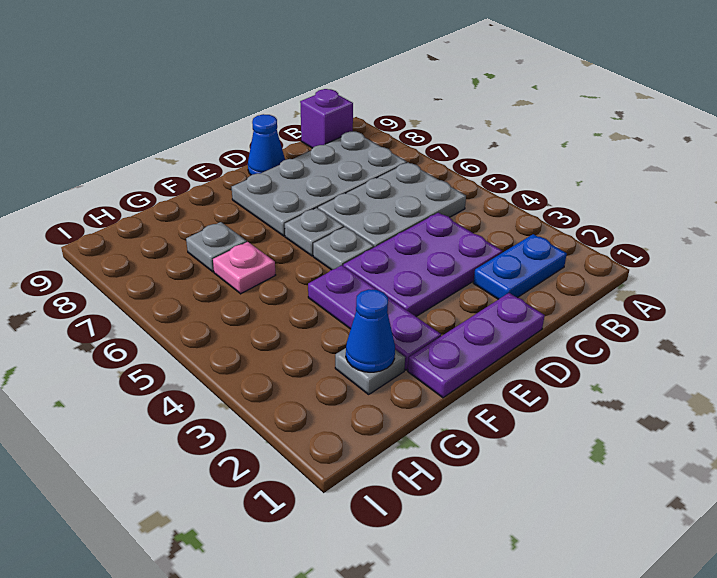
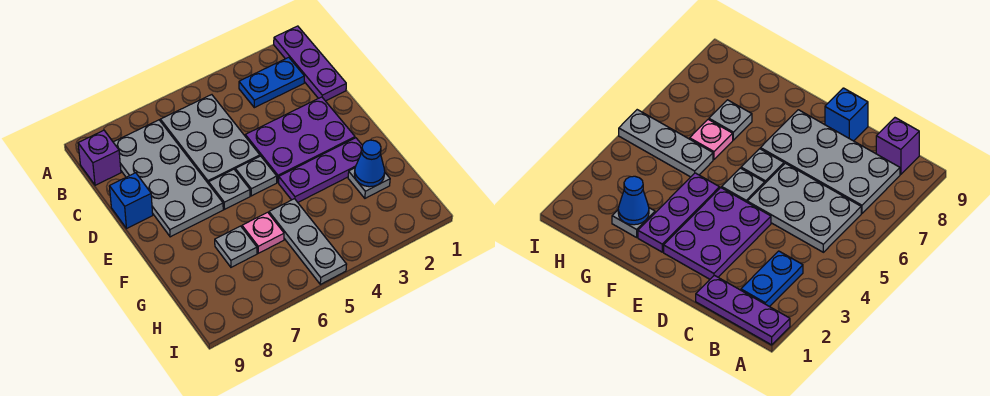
blue plate B2:C2 level 1 -> blue plate B2:B3 level 1
purple plate C3:E4 level 1 -> purple plate D2:E4 level 1
purple plate D1:F1 level 1 -> purple plate A1:C1 level 1
blue cone D9 level 1 -> blue brick D9 level 1
none -> grey plate G5:I5 level 1

